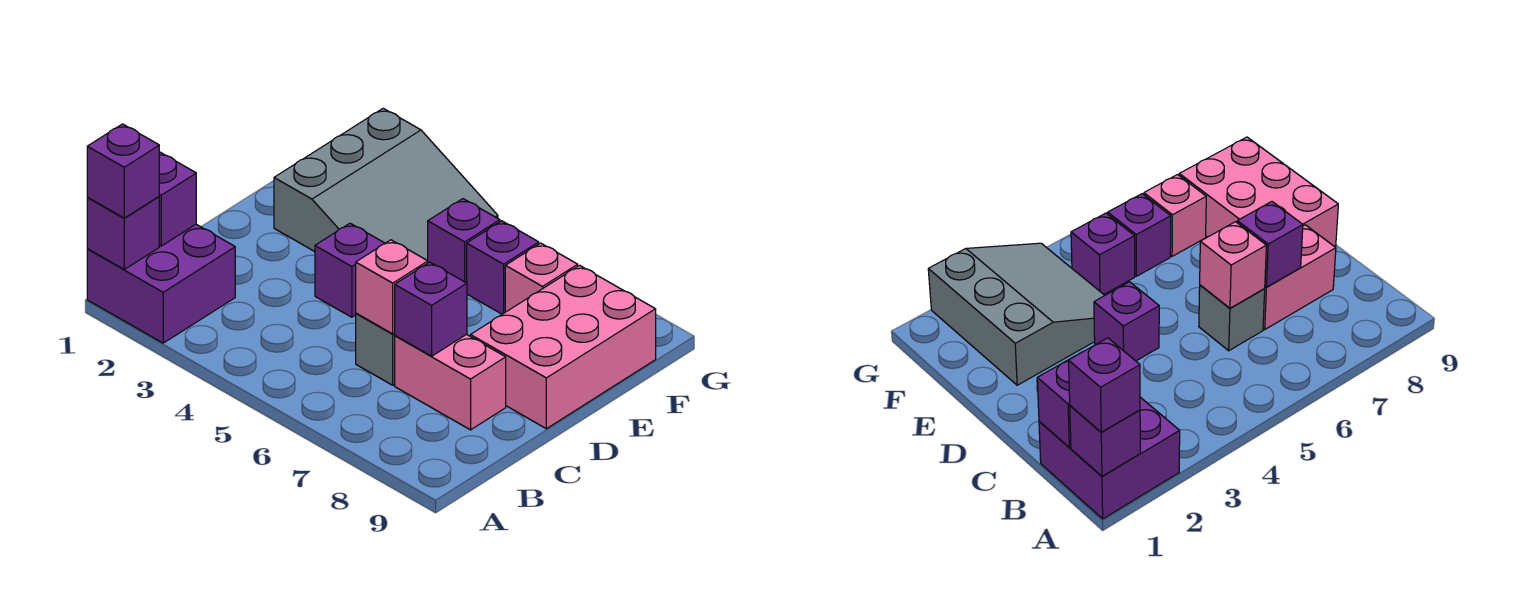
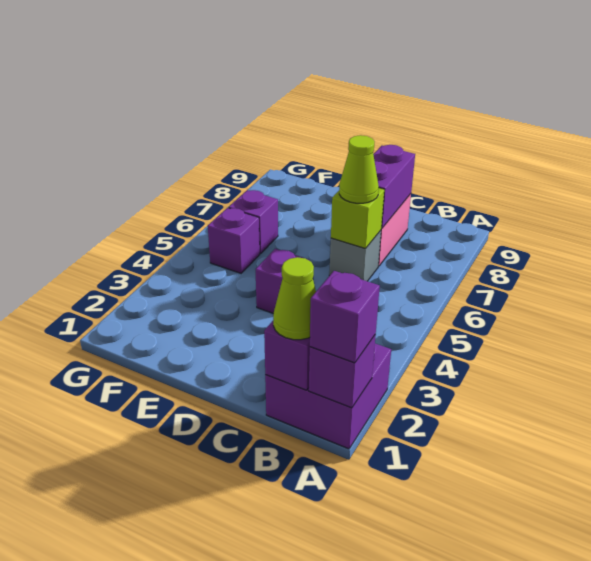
none -> lime cone B1 level 3
pink brick C6 level 2 -> lime brick C6 level 2
none -> lime cone C6 level 3
purple brick C7 level 2 -> purple brick C7:C8 level 2
pink brick D8:F9 level 1 -> none
grey slope E2:G4 level 1 top 2 -> none
pink brick F7 level 1 -> none

